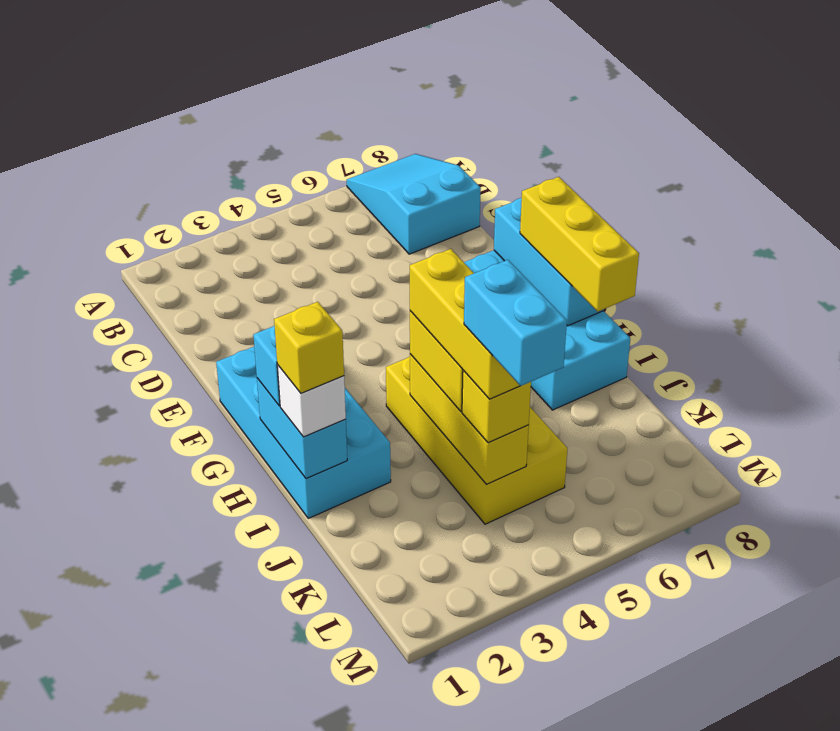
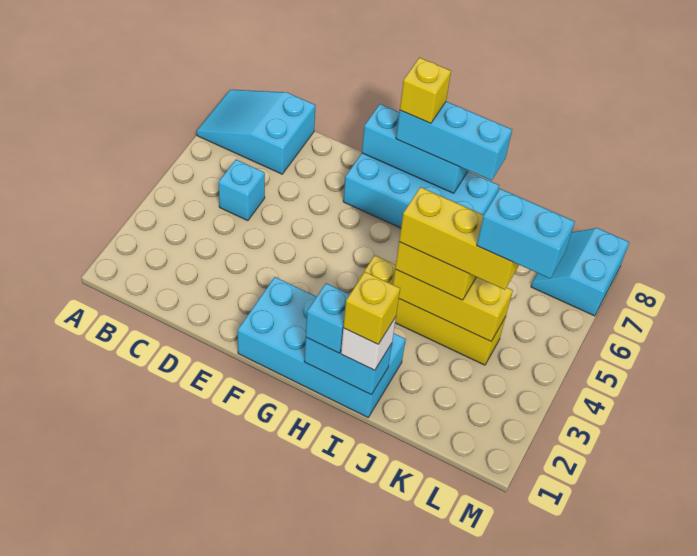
none -> cyan brick C5 level 1
yellow brick G8:I8 level 3 -> cyan brick G8:I8 level 3
yellow brick H4:K5 level 1 -> yellow brick H4:K4 level 1
yellow brick K4 level 3 -> yellow brick G8 level 4
none -> cyan slope L7:M8 level 1 top M

